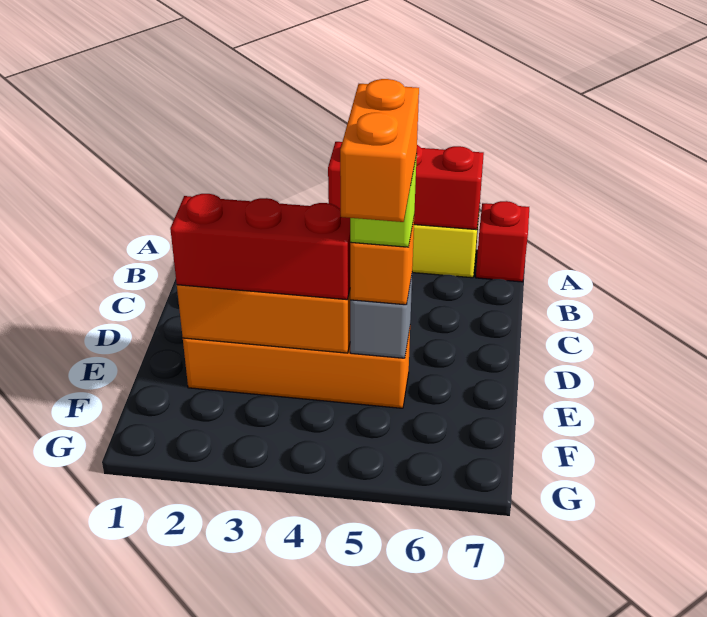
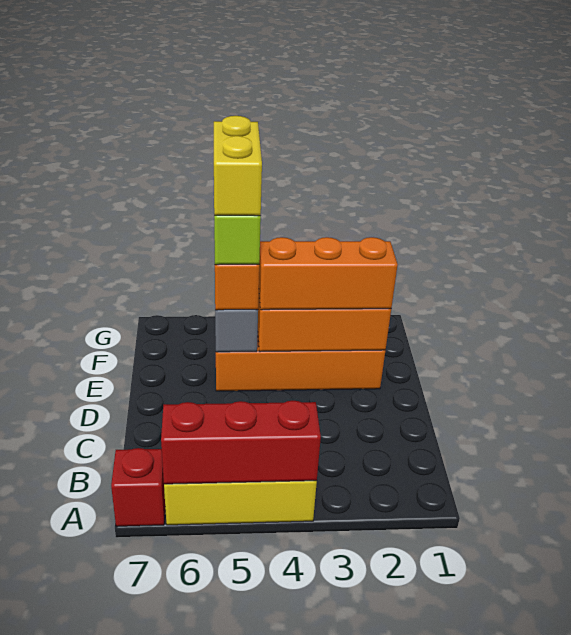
red brick E2:E4 level 3 -> orange brick E2:E4 level 3
orange brick E5:F5 level 5 -> yellow brick E5:F5 level 5

